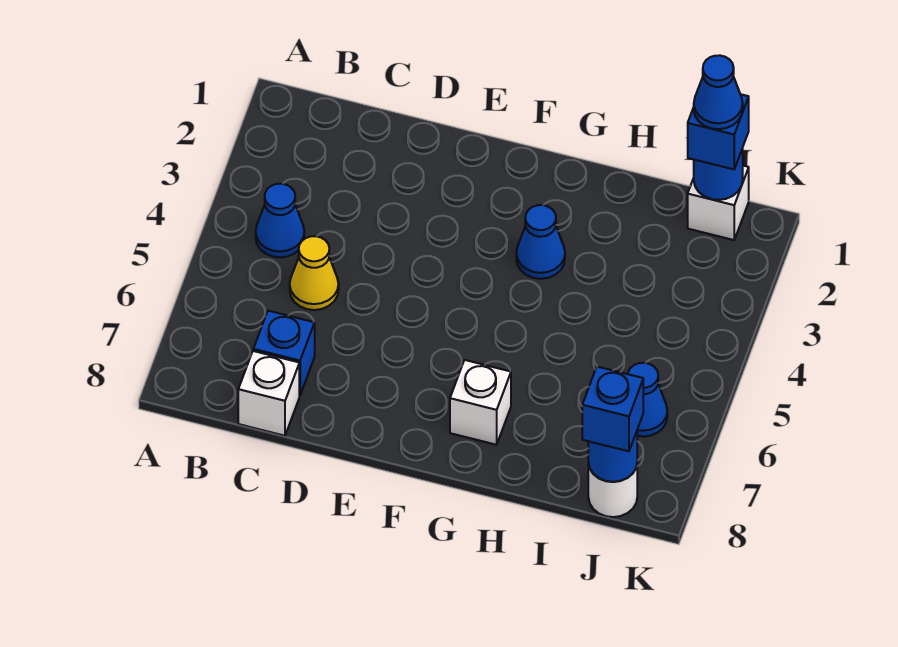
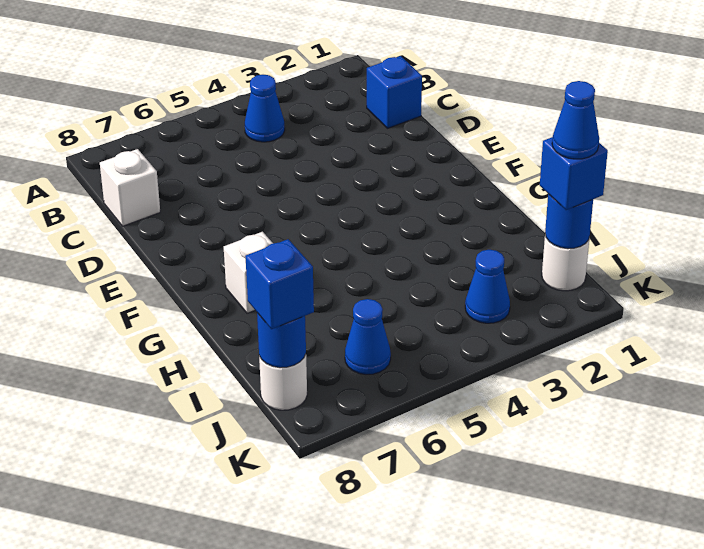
yellow cone C5 level 1 -> none
blue brick C7 level 1 -> blue brick C1 level 1
blue cone G3 level 1 -> blue cone J3 level 1
white brick J1 level 1 -> white round brick J1 level 1

